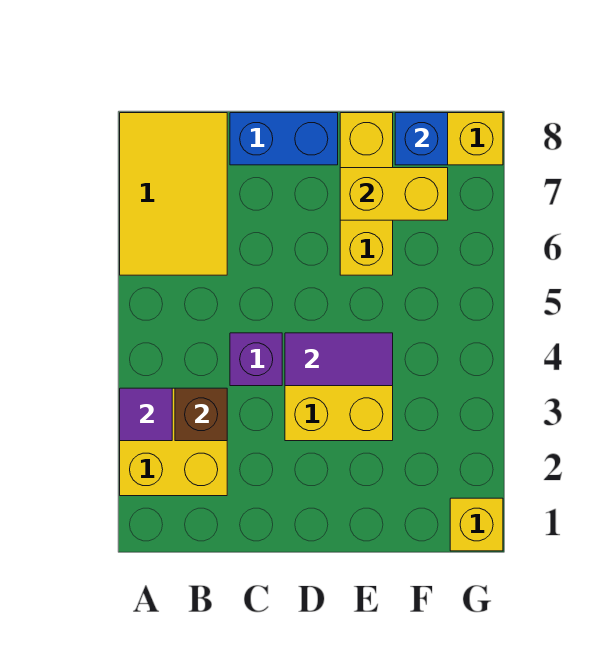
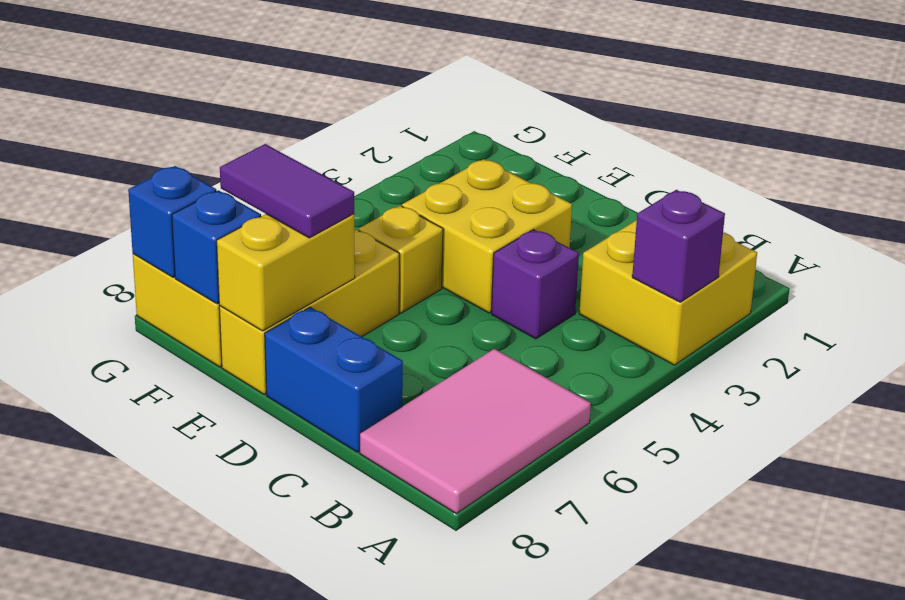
purple tile A3 level 2 -> purple brick A3 level 2
yellow tile A6:B8 level 1 -> pink tile A6:B8 level 1
brown brick B3 level 2 -> none
purple tile D4:E4 level 2 -> purple tile E7:F7 level 3
yellow brick E7:F7 level 2 -> yellow brick E7:E8 level 2
yellow brick G1 level 1 -> yellow brick E5 level 1
none -> blue brick G8 level 2

